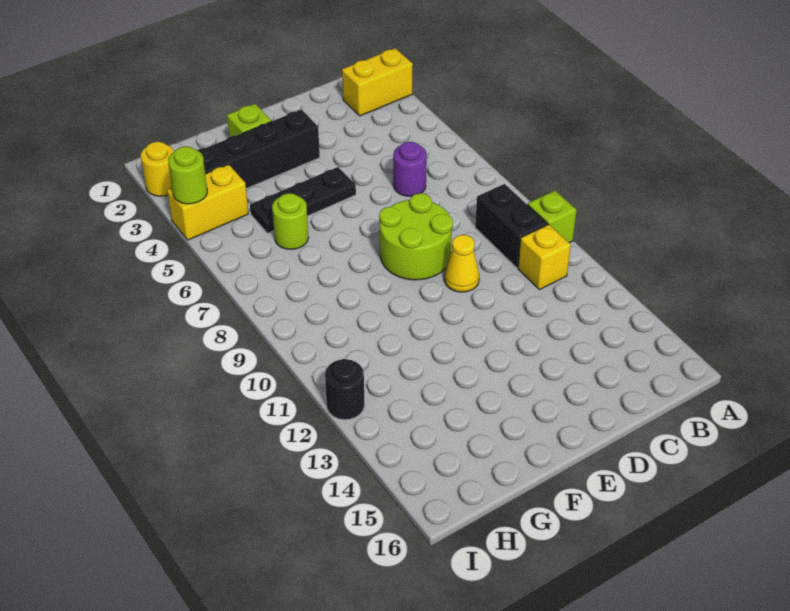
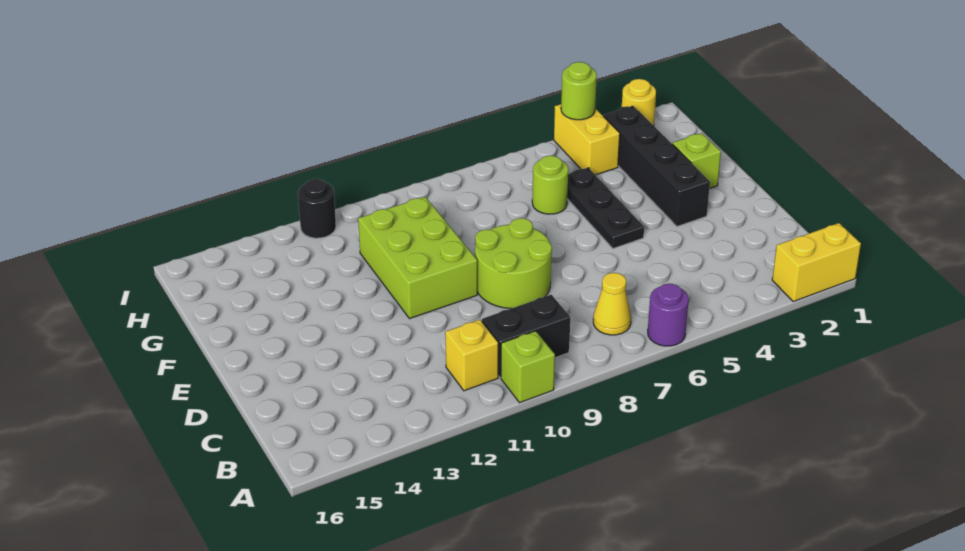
yellow brick A2:B2 level 1 -> yellow brick A1:A2 level 1
purple round brick C6 level 1 -> purple round brick A6 level 1
yellow cone D10 level 1 -> yellow cone B7 level 1
none -> lime brick E10:G11 level 1

